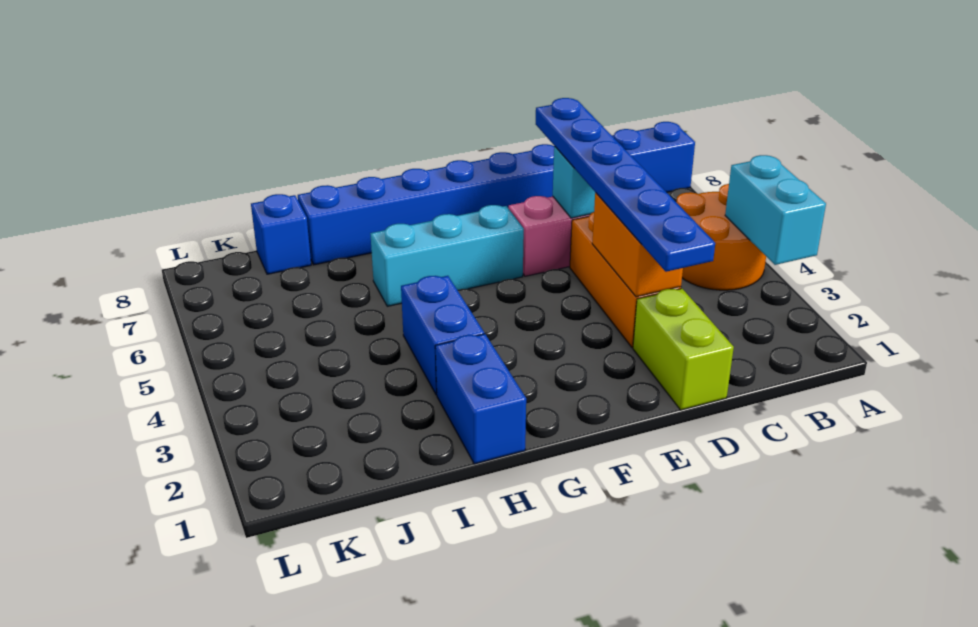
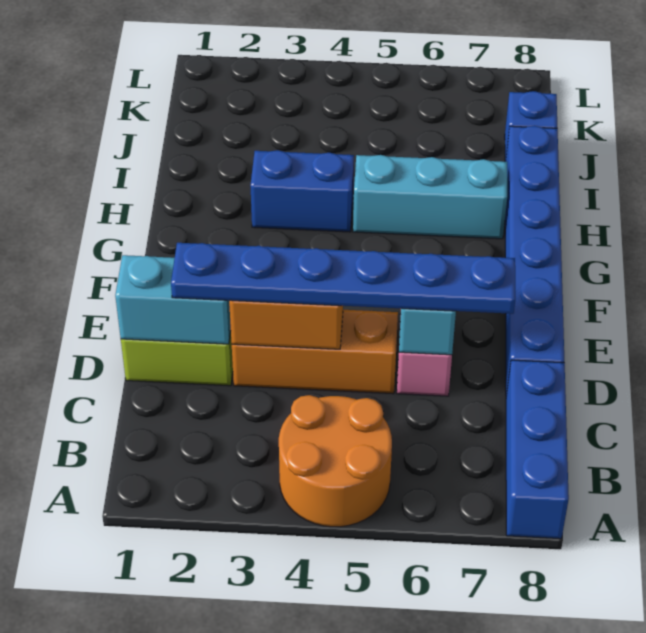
cyan brick A3:A4 level 2 -> cyan brick D1:D2 level 2
cyan brick F6:H6 level 1 -> cyan brick H5:H7 level 1
blue brick H1:H2 level 1 -> none

